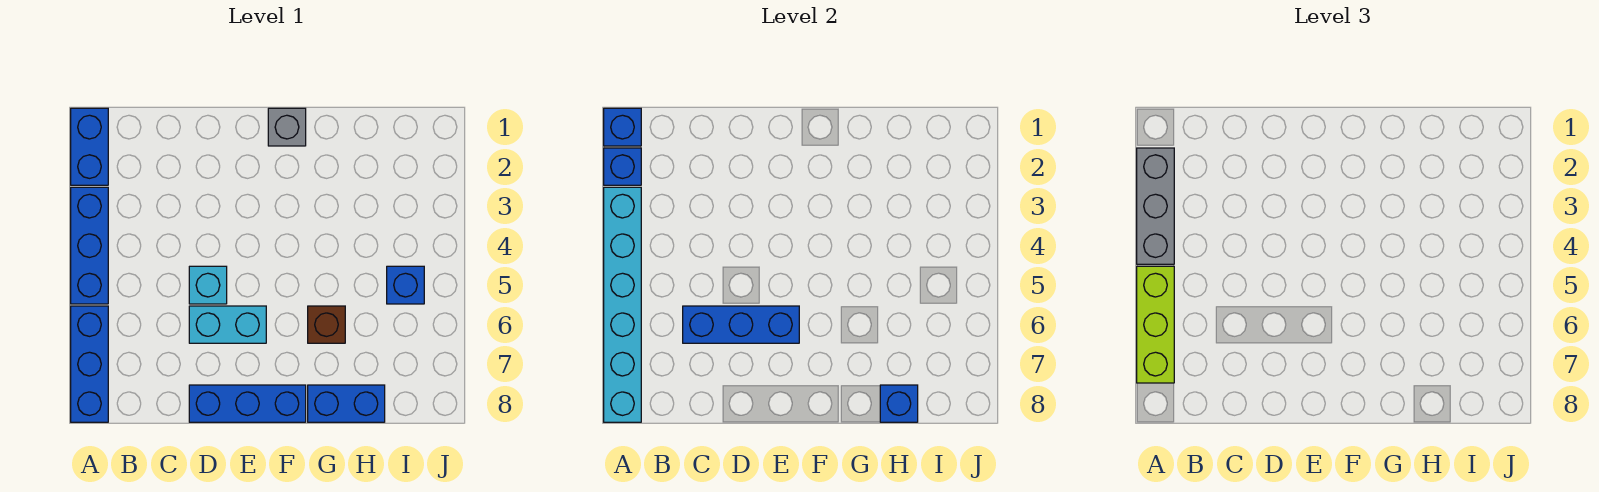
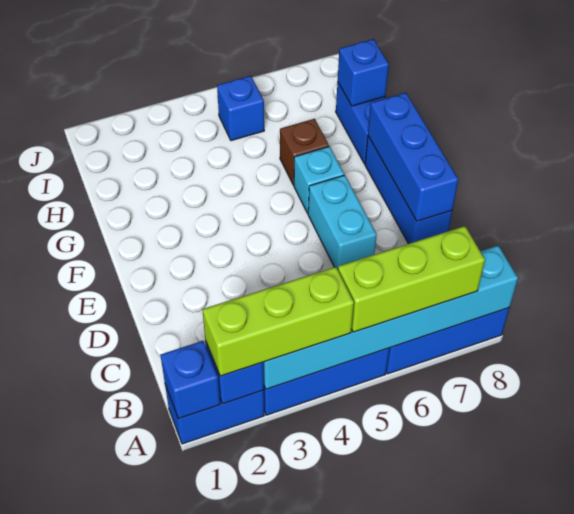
grey brick A2:A4 level 3 -> lime brick A2:A4 level 3
blue brick C6:E6 level 2 -> blue brick D8:F8 level 2
cyan brick D5 level 1 -> cyan brick F6 level 1
grey brick F1 level 1 -> none

